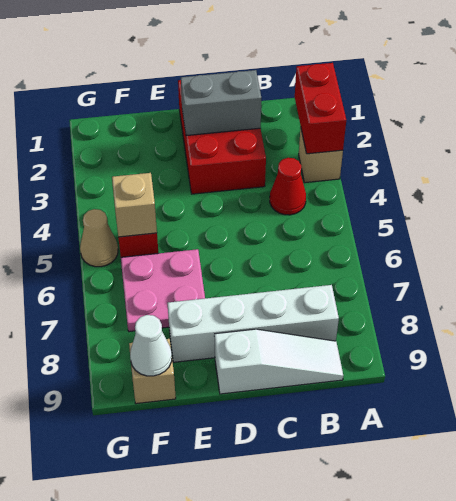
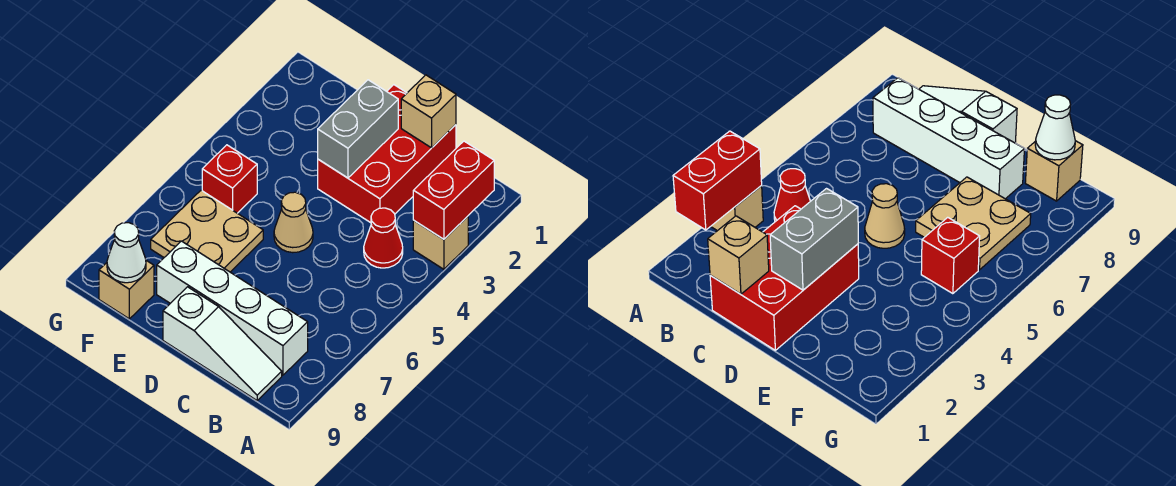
grey brick C2:D2 level 2 -> grey brick D2:D3 level 2
pink plate E6:F7 level 1 -> tan plate E6:F7 level 1
tan brick F5 level 2 -> tan brick C1 level 2
tan cone G5 level 1 -> tan cone D5 level 1

